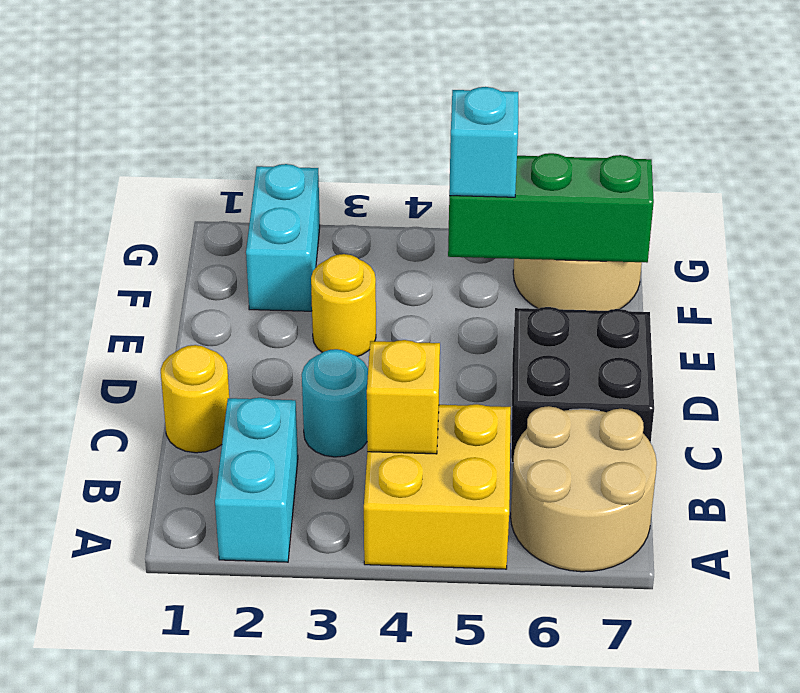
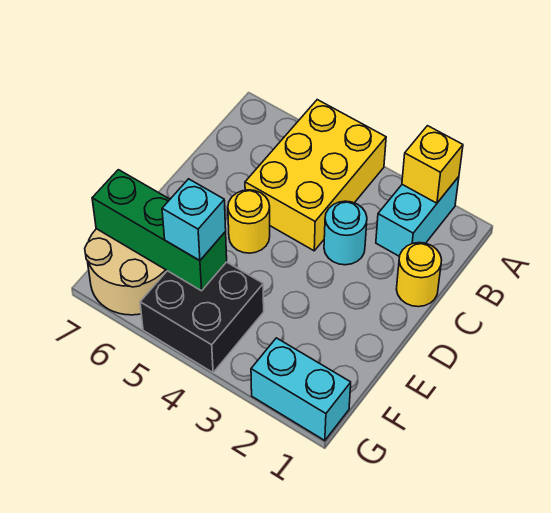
yellow brick A4:B5 level 1 -> yellow brick A4:C5 level 1
tan round brick A6:B7 level 1 -> none
yellow brick B4 level 2 -> yellow brick A2 level 2
black brick C6:D7 level 1 -> black brick F4:G5 level 1
yellow round brick E3 level 1 -> yellow round brick D5 level 1
cyan brick F2:G2 level 1 -> cyan brick G1:G2 level 1

